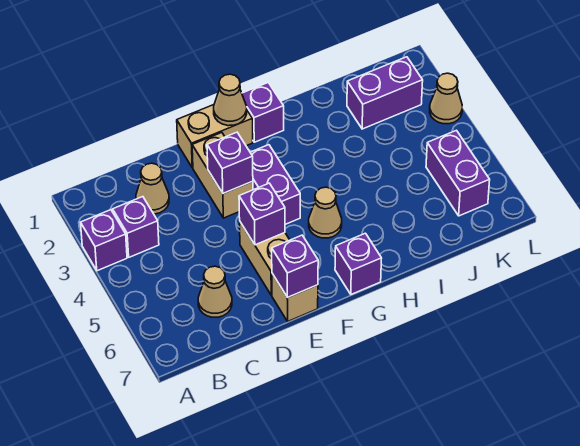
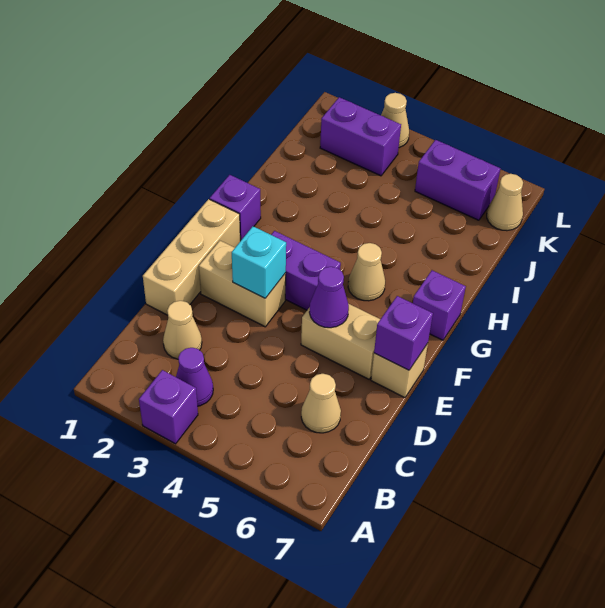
purple brick B3 level 1 -> purple cone B3 level 1
tan brick E1:F1 level 1 -> tan brick D1:F1 level 1
purple brick E3 level 2 -> cyan brick E3 level 2
purple brick E5 level 2 -> purple cone E5 level 2
tan cone F1 level 2 -> tan cone K7 level 1
purple brick J2:K2 level 1 -> purple brick K2:K3 level 1

